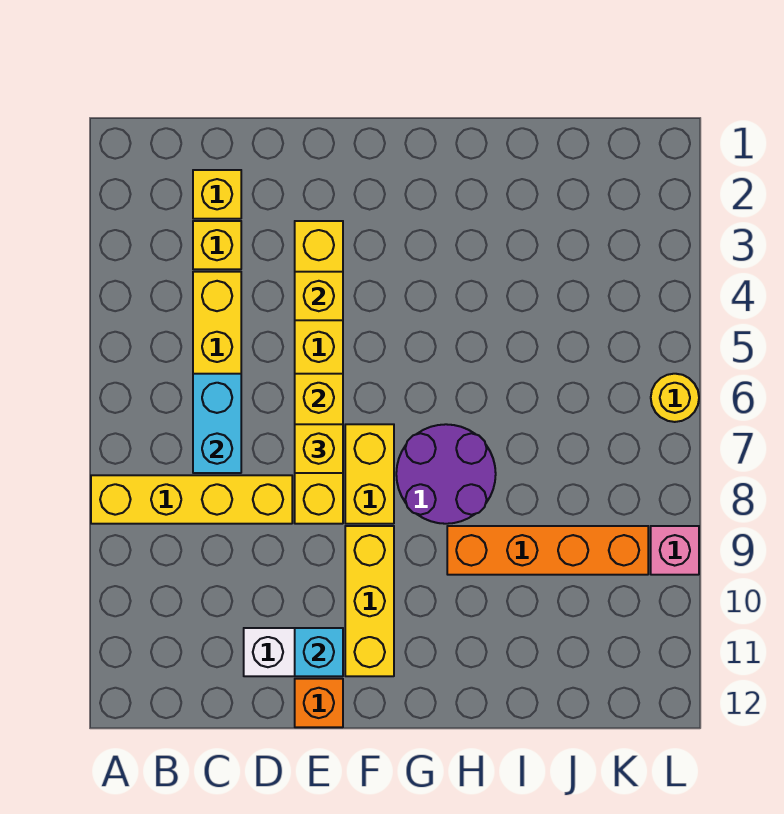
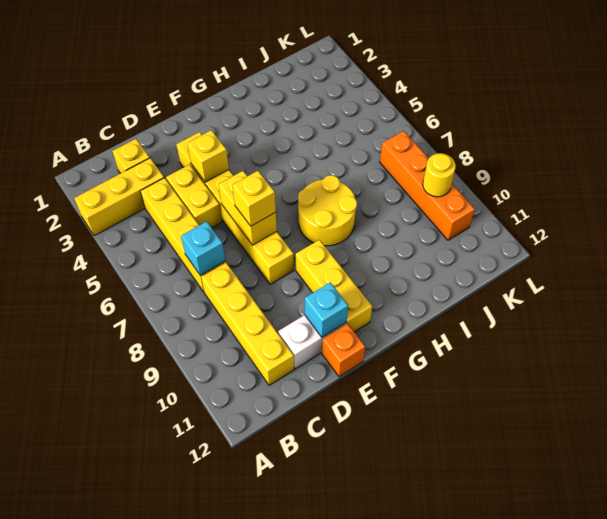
yellow brick A8:D8 level 1 -> yellow brick C8:C11 level 1
yellow brick C3 level 1 -> yellow brick A3:C3 level 1
cyan brick C6:C7 level 2 -> cyan brick C7 level 2
yellow brick F7:F8 level 1 -> yellow brick D4:D5 level 1
purple round brick G7:H8 level 1 -> yellow round brick G7:H8 level 1
orange brick H9:K9 level 1 -> orange brick K7:K10 level 1
yellow round brick L6 level 1 -> yellow round brick K9 level 2
pink brick L9 level 1 -> none

